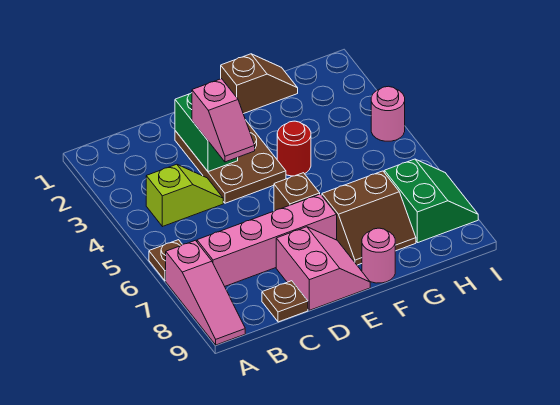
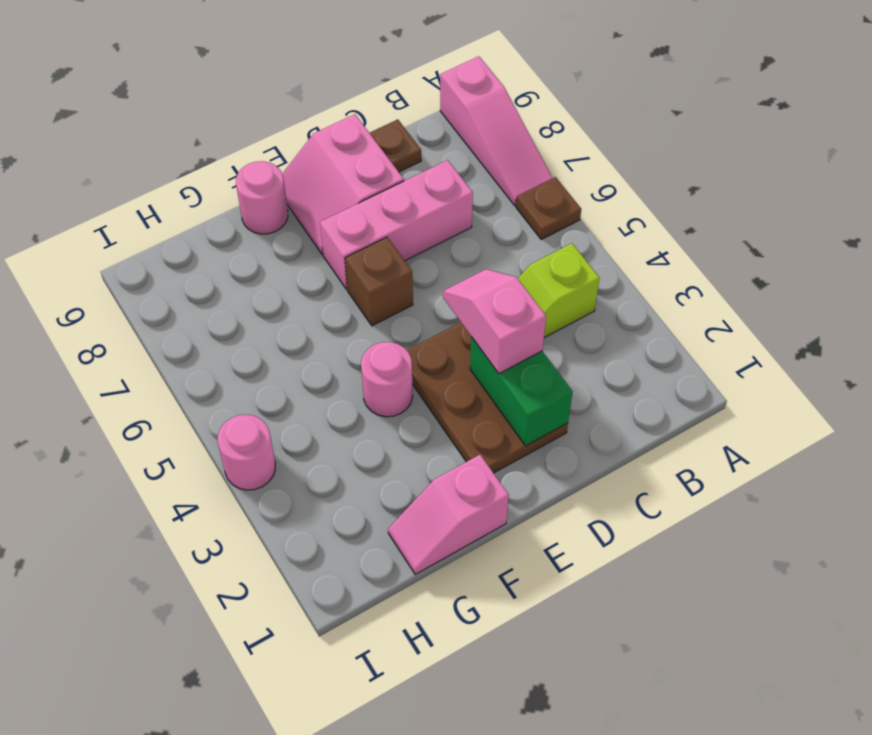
pink slope A7:A9 level 1 top 7 -> pink slope A7:A9 level 1 top 9
pink brick B7:E7 level 1 -> pink brick C7:E7 level 1
brown slope F1:G1 level 1 top F -> pink slope F1:G1 level 1 top F
red round brick F4 level 1 -> pink round brick F4 level 1
brown slope F7:G8 level 1 top 7 -> none
green slope H7:I8 level 1 top H -> none

